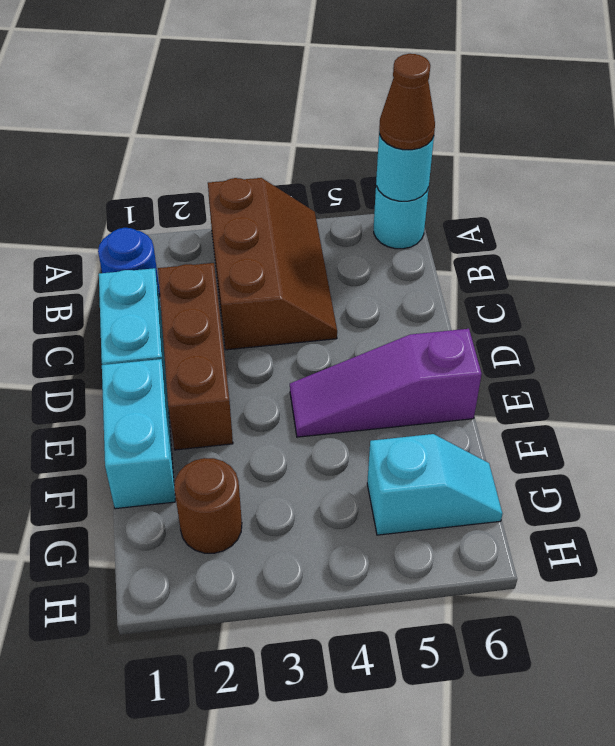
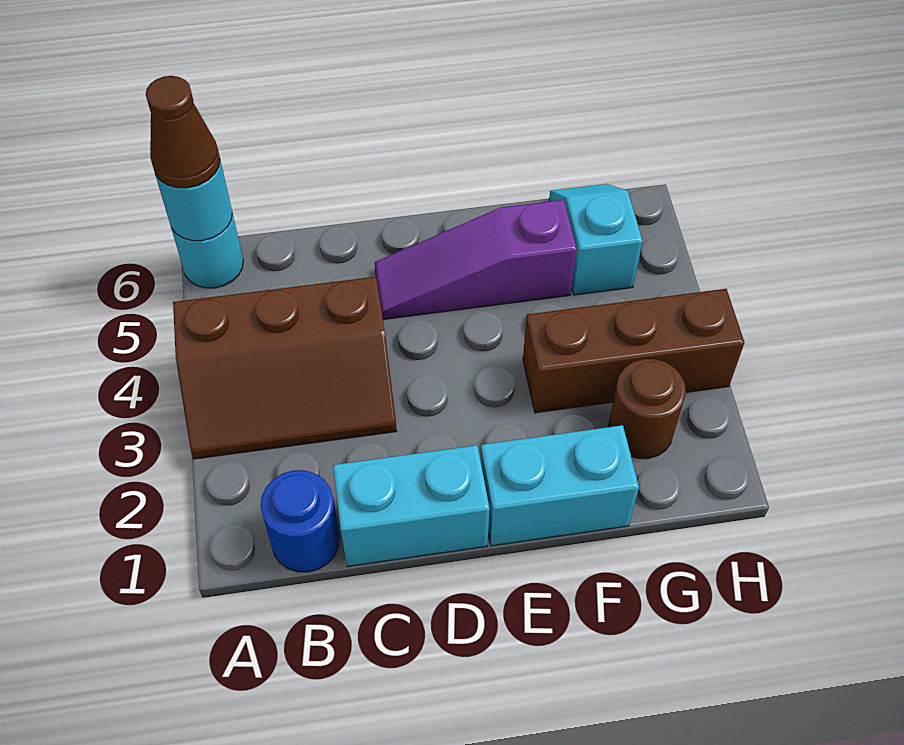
brown slope A3:C4 level 1 top 3 -> brown slope A3:C4 level 1 top 4
brown brick C2:E2 level 1 -> brown brick F3:H3 level 1
purple slope E4:E6 level 1 top 6 -> purple slope D5:F5 level 1 top F

